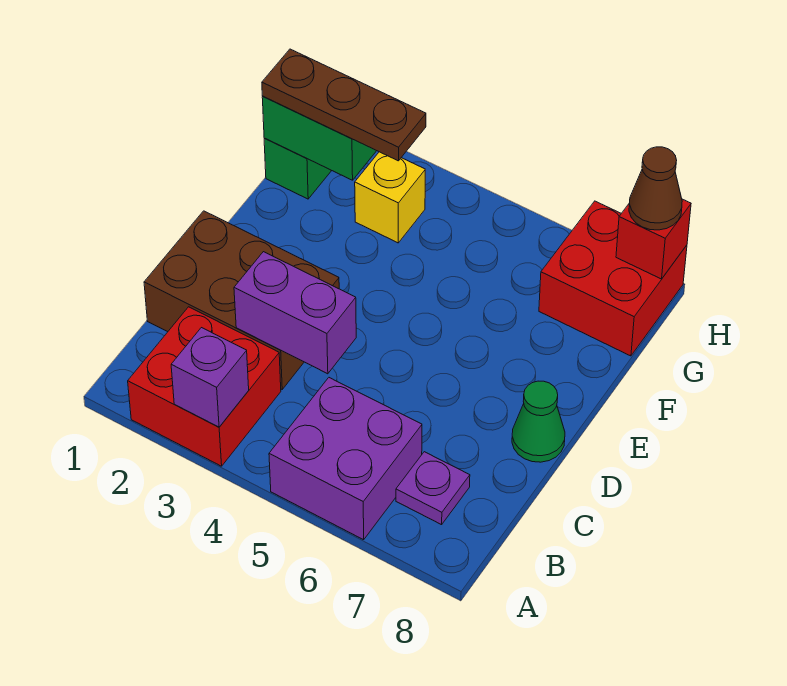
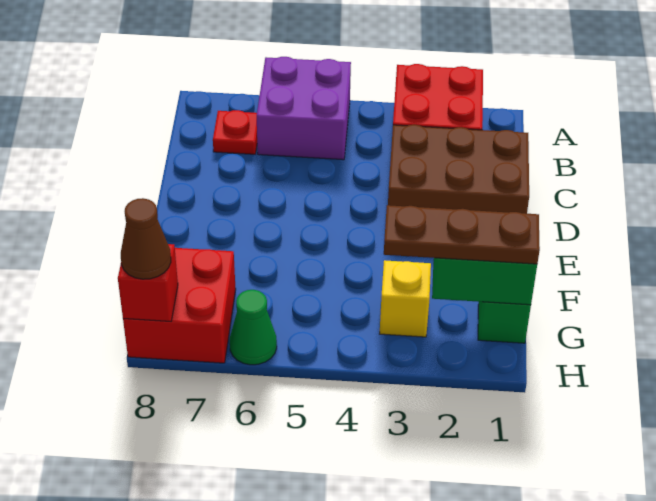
purple brick A3 level 2 -> none
purple plate B7 level 1 -> red plate B7 level 1
purple brick C3:C4 level 2 -> none
green cone D8 level 1 -> green cone H6 level 1

